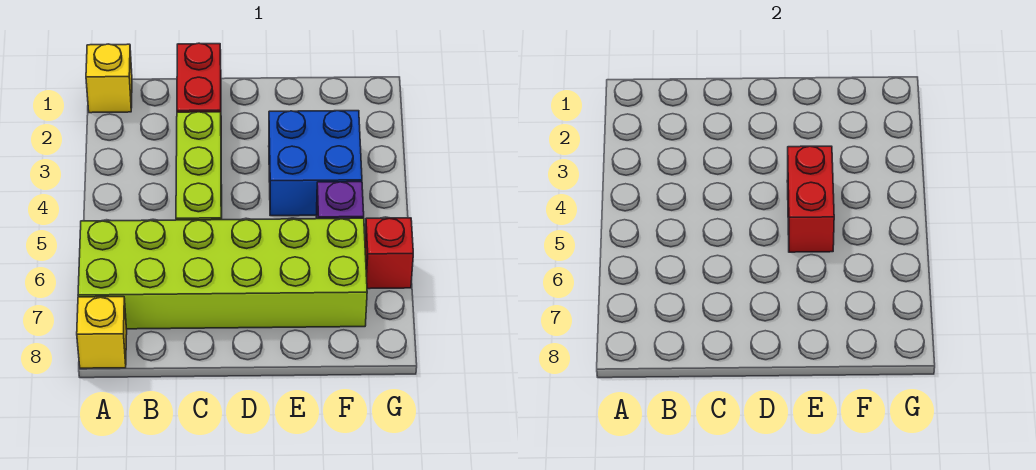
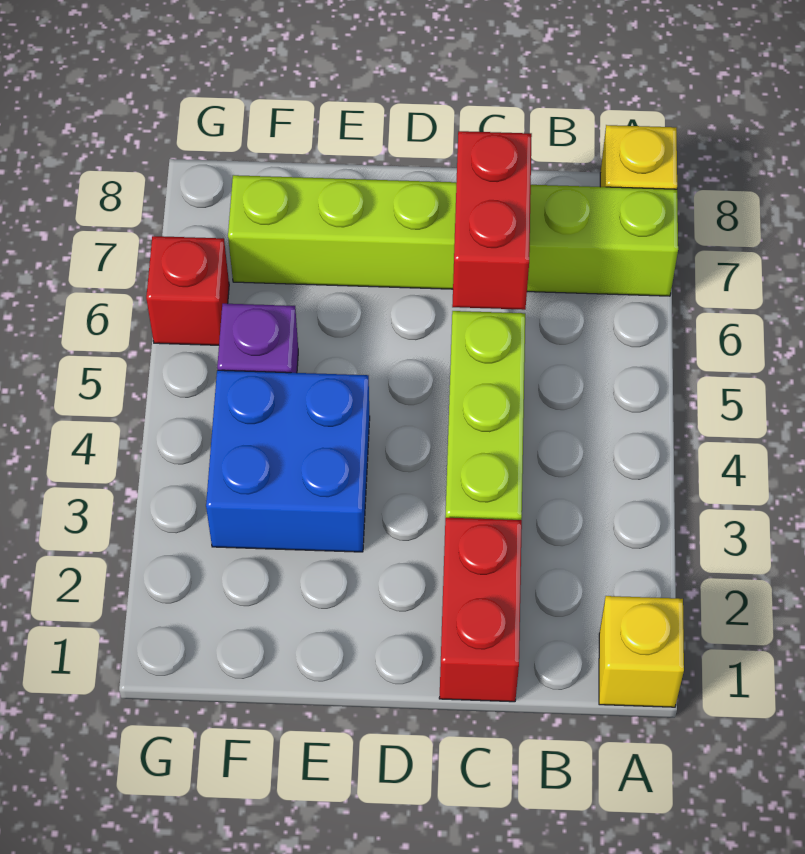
lime brick A6:F7 level 1 -> lime brick A7:F7 level 1
red brick E4:E5 level 2 -> red brick C6:C7 level 2

